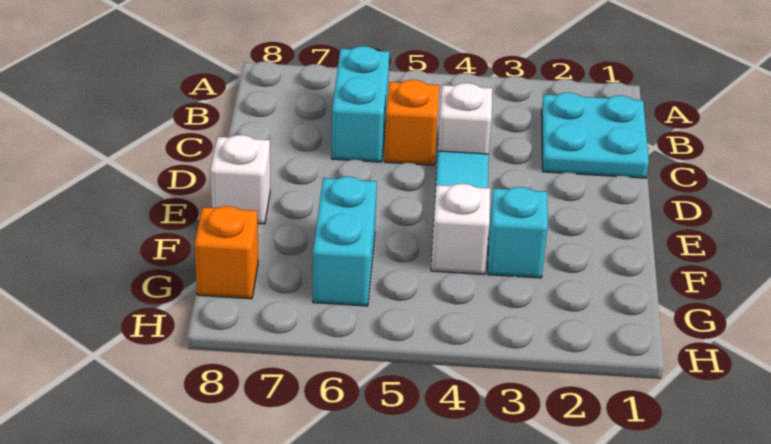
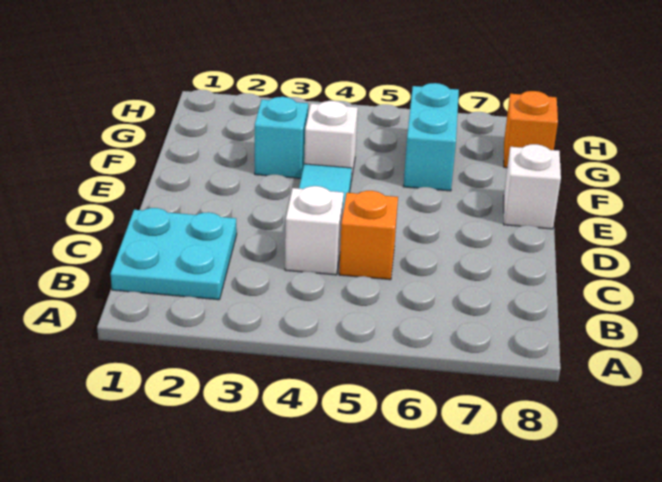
cyan brick B6:C6 level 1 -> none

